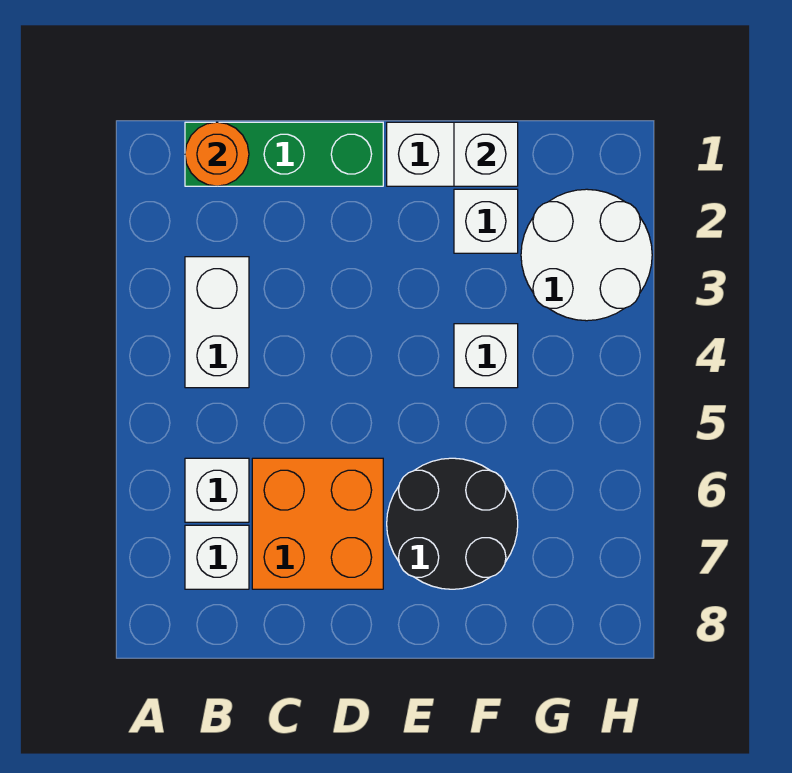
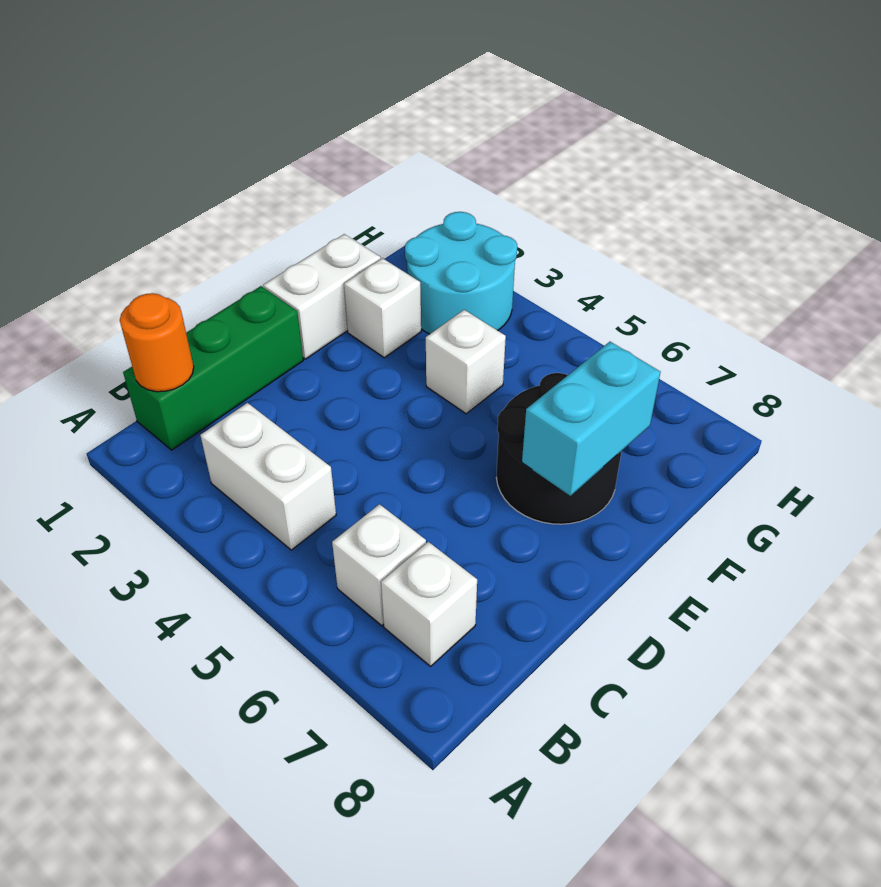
orange brick C6:D7 level 1 -> none
none -> cyan brick E7:F7 level 2
white brick F1 level 2 -> none
white round brick G2:H3 level 1 -> cyan round brick G2:H3 level 1

